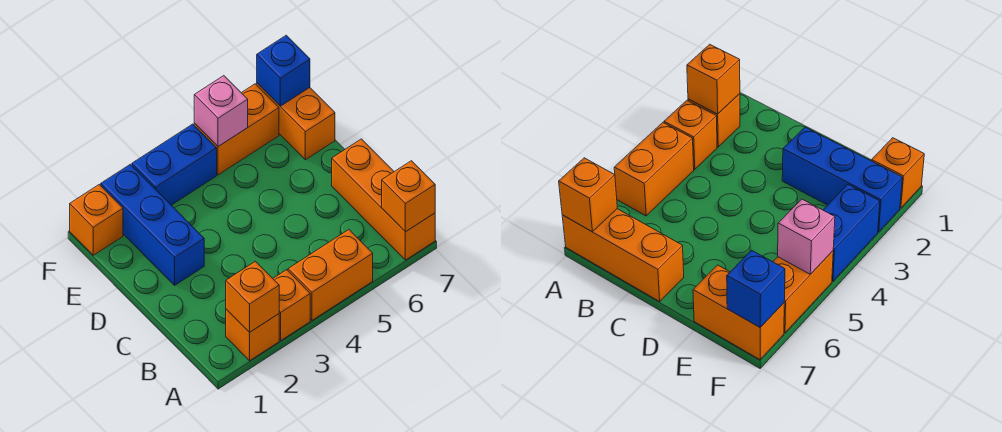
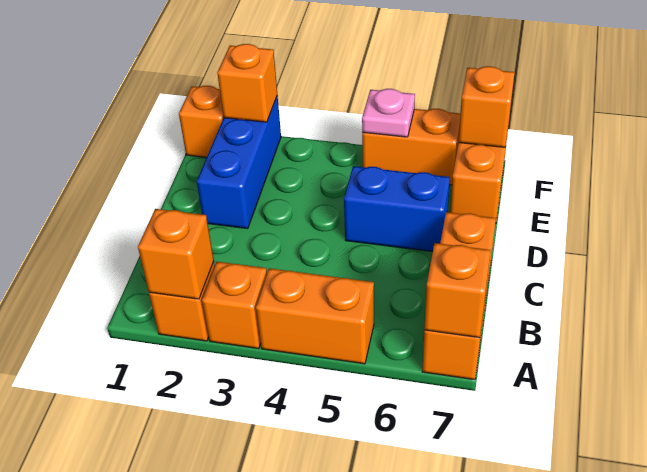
none -> orange brick F2 level 2
blue brick F3:F4 level 1 -> blue brick D5:D6 level 1
pink brick F5 level 2 -> pink plate F5 level 2
blue brick F7 level 2 -> orange brick F7 level 2

